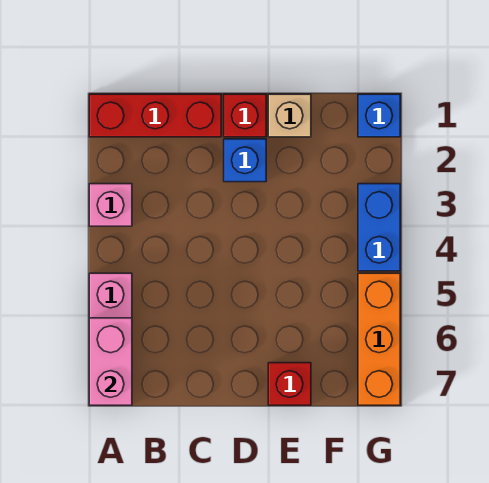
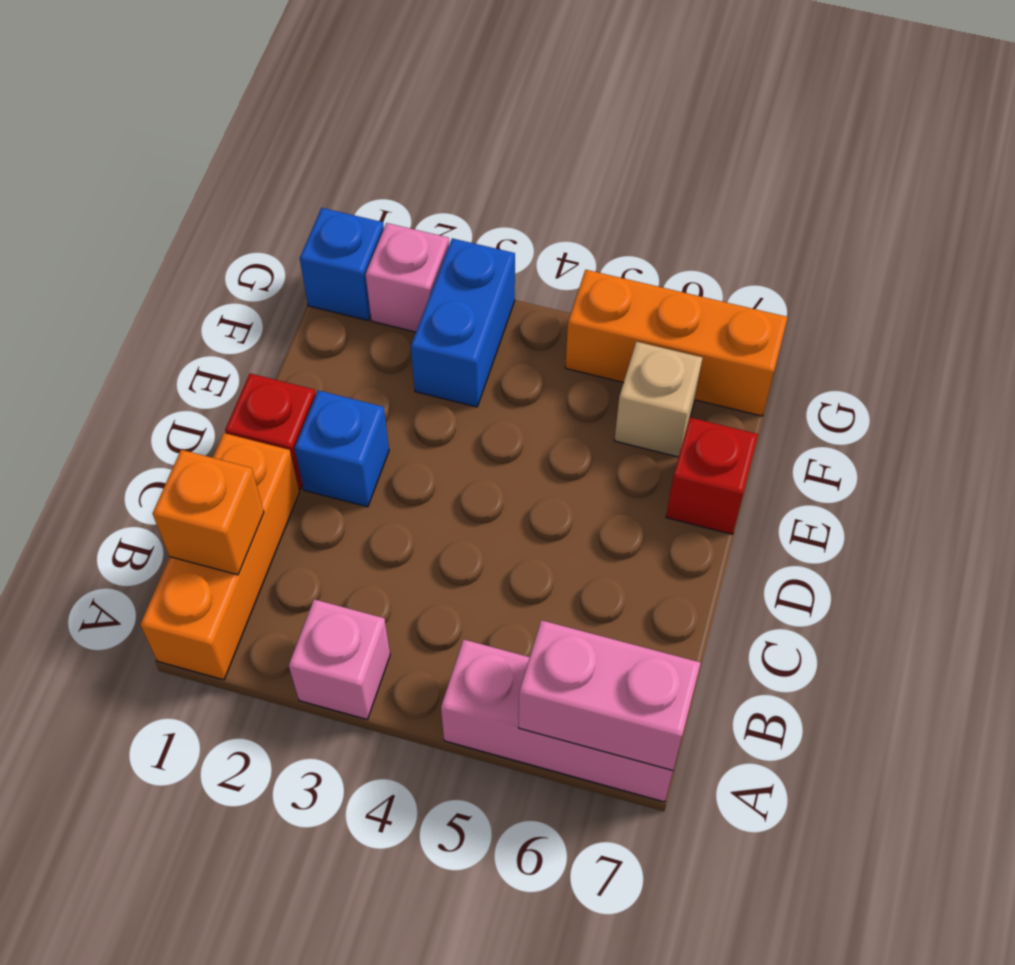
red brick A1:C1 level 1 -> orange brick A1:C1 level 1
none -> orange brick B1 level 2
tan brick E1 level 1 -> tan brick F6 level 1
none -> pink brick G2 level 1
blue brick G3:G4 level 1 -> blue brick F3:G3 level 1

